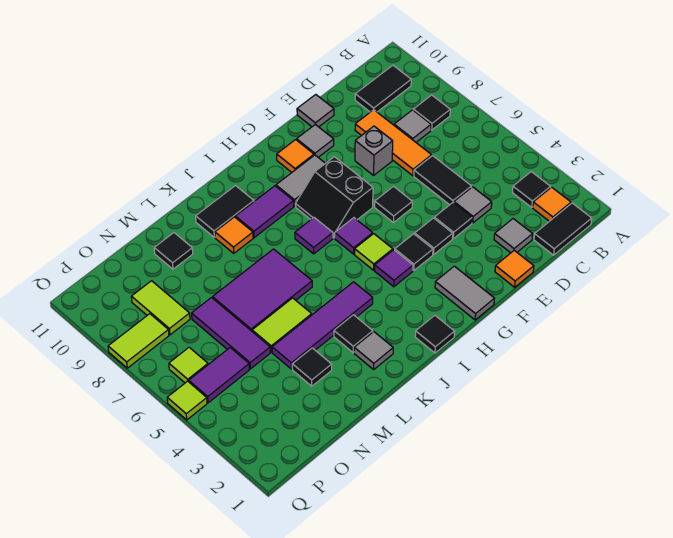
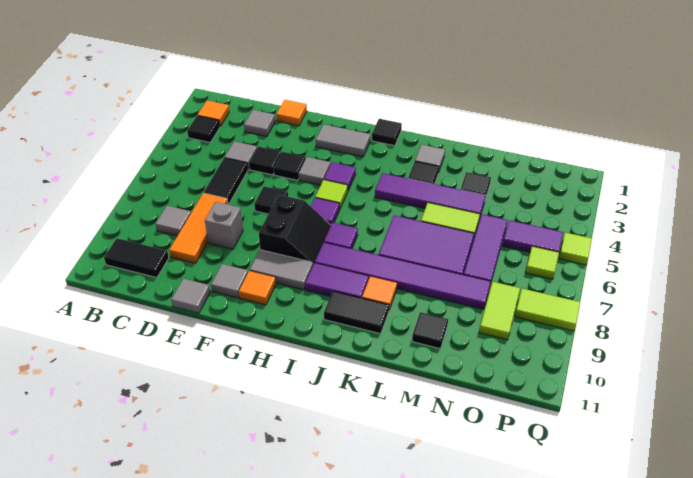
black tile B1:C1 level 1 -> none
black tile B8 level 1 -> none
grey tile G1:G2 level 1 -> grey tile G2:H2 level 1
black tile G4 level 1 -> grey tile G4 level 1
none -> purple tile I8:N8 level 1

